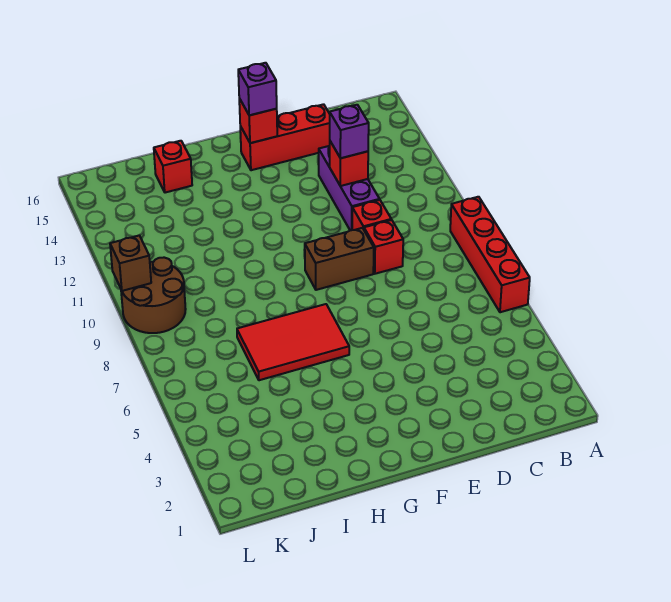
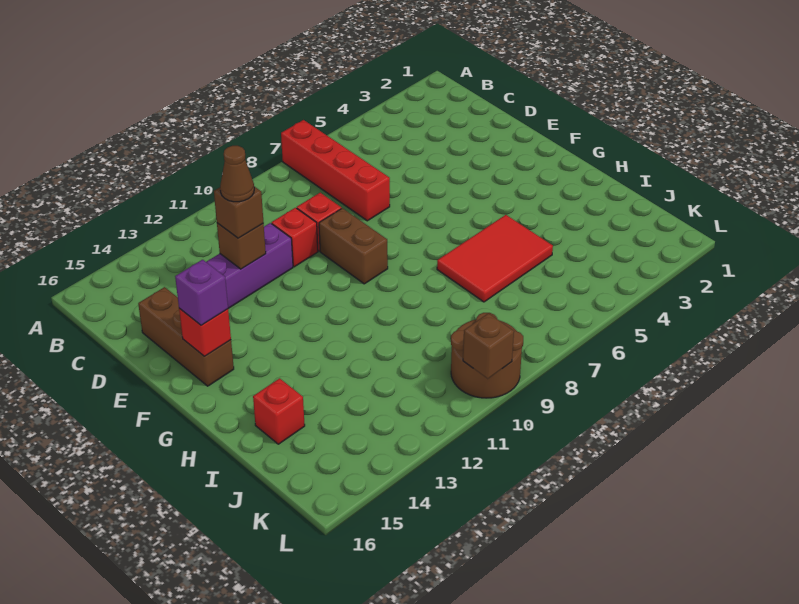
red brick A6:A9 level 1 -> red brick A7:D7 level 1
red brick D12 level 2 -> brown brick D12 level 2
purple brick D12 level 3 -> brown brick D12 level 3
none -> brown cone D12 level 4
red brick D15:F15 level 1 -> brown brick D15:F15 level 1
red tile G6:I7 level 1 -> red tile H5:I7 level 1

